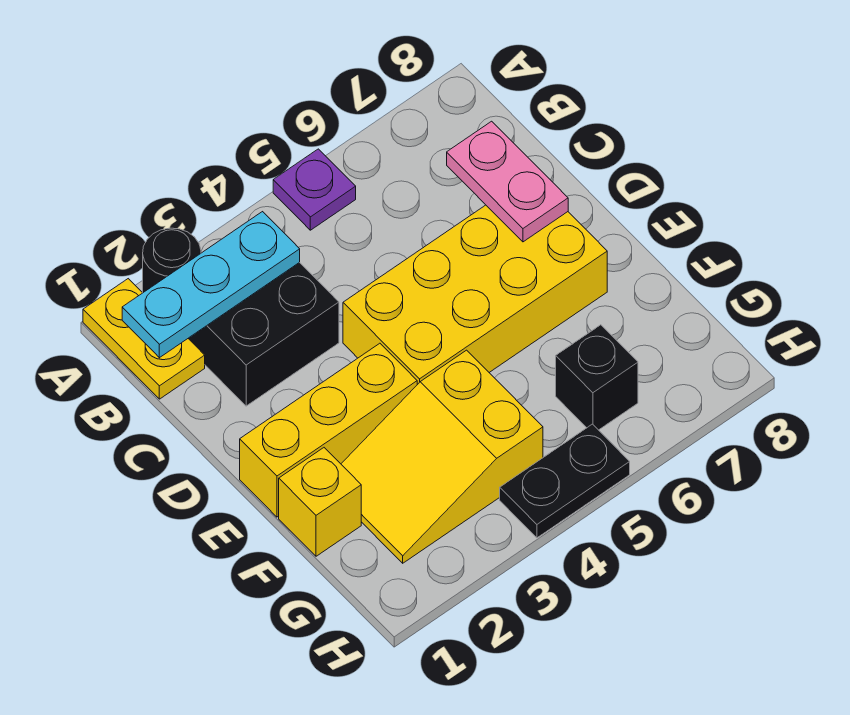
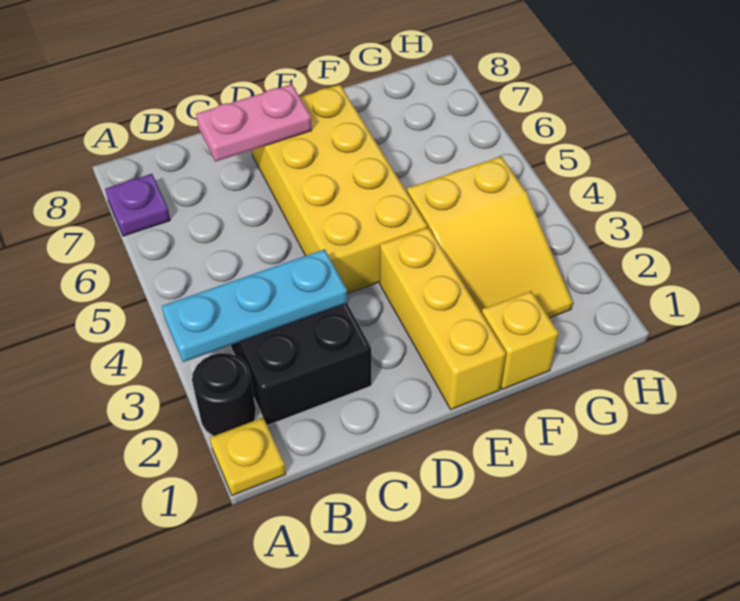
yellow plate A1:B1 level 1 -> yellow plate A1 level 1
purple plate A5 level 1 -> purple plate A7 level 1
cyan plate B1:B3 level 2 -> cyan plate A3:C3 level 2
black brick G6 level 1 -> none
black plate H4:H5 level 1 -> none

